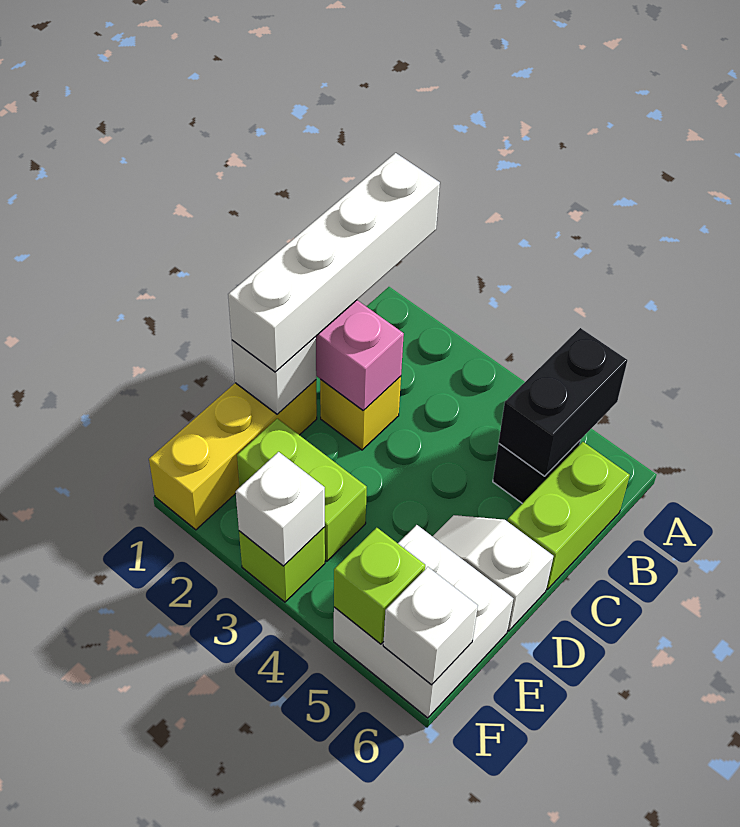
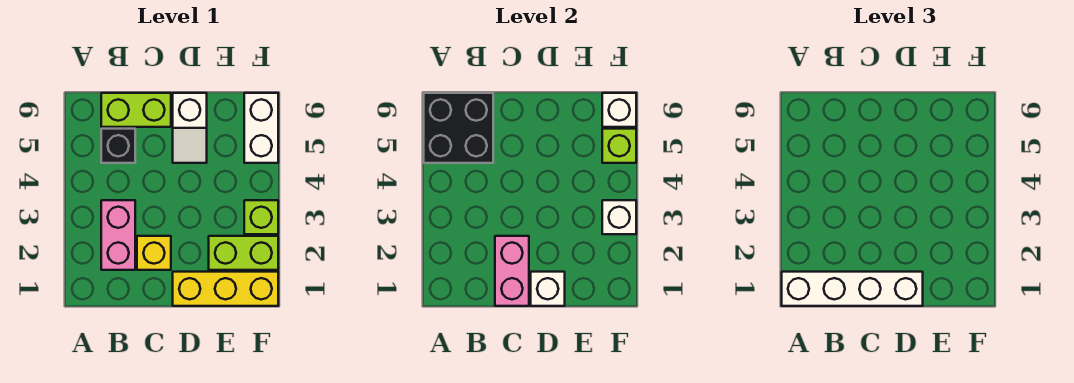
black brick A5:B5 level 2 -> black brick A5:B6 level 2
none -> pink brick B2:B3 level 1
lime brick E2:E3 level 1 -> lime brick E2:F2 level 1
white brick E5:F6 level 1 -> white brick F5:F6 level 1

